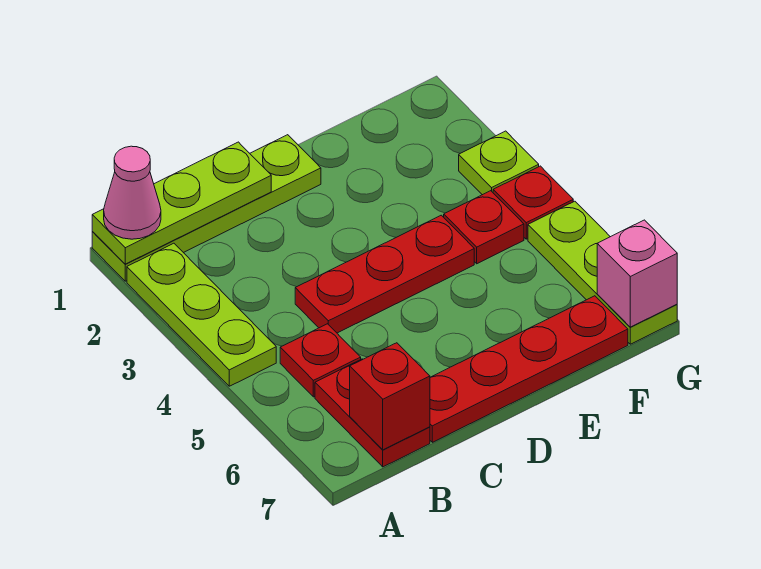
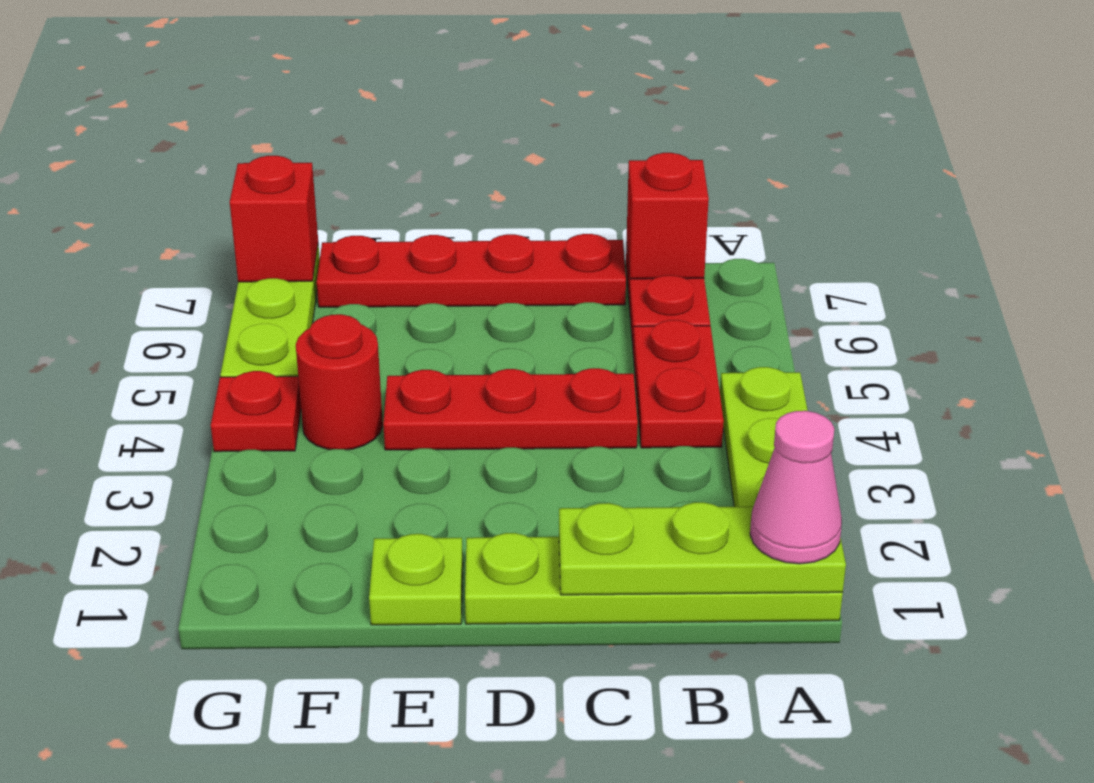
red plate B5 level 1 -> red plate B4:B5 level 1
red plate F4 level 1 -> red round brick F4 level 1
lime plate G3 level 1 -> lime plate E1 level 1
pink brick G7 level 2 -> red brick G7 level 2

